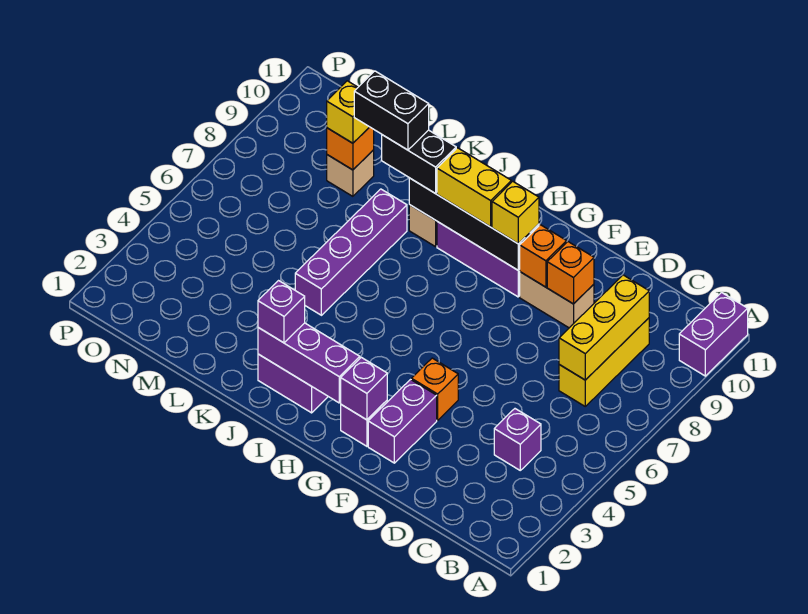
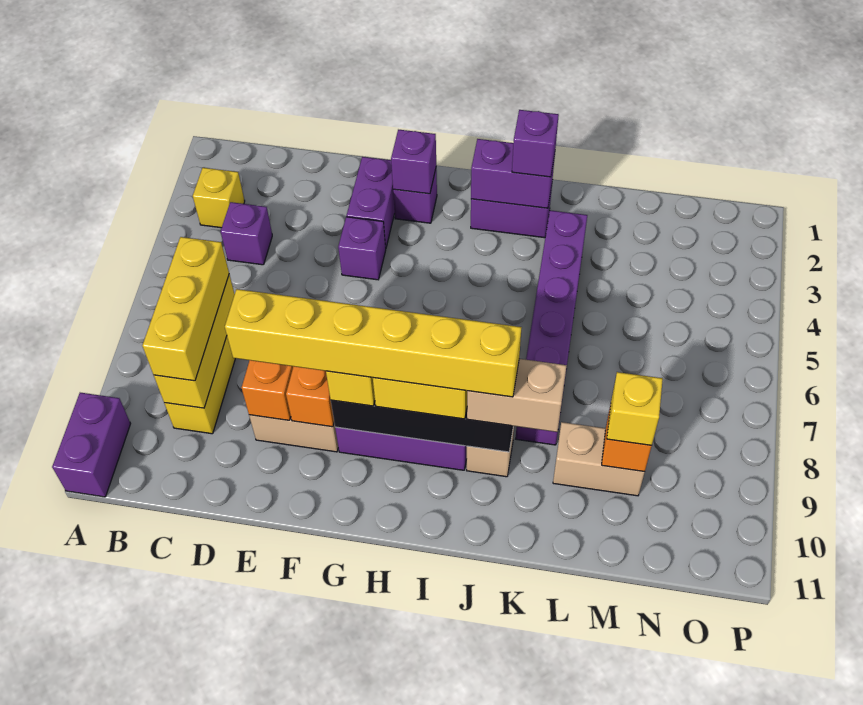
none -> yellow brick B3 level 1
none -> yellow brick C7:C9 level 3
none -> yellow brick E9:J9 level 4
orange brick F4 level 1 -> purple brick F4 level 1
purple brick H2:J2 level 2 -> purple brick I2:J2 level 2
black brick J9:K9 level 3 -> tan brick J9:K9 level 3
purple brick K5:K8 level 1 -> purple brick K3:K8 level 1
black brick K9:L9 level 4 -> none
tan brick M9 level 1 -> tan brick L9:M9 level 1

